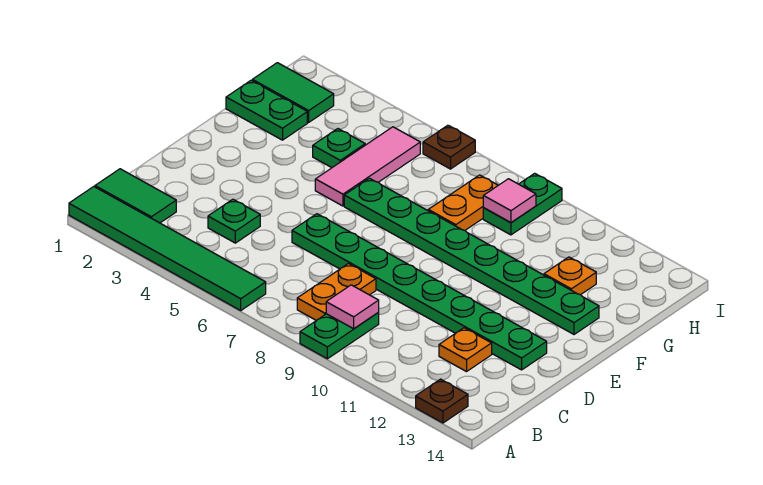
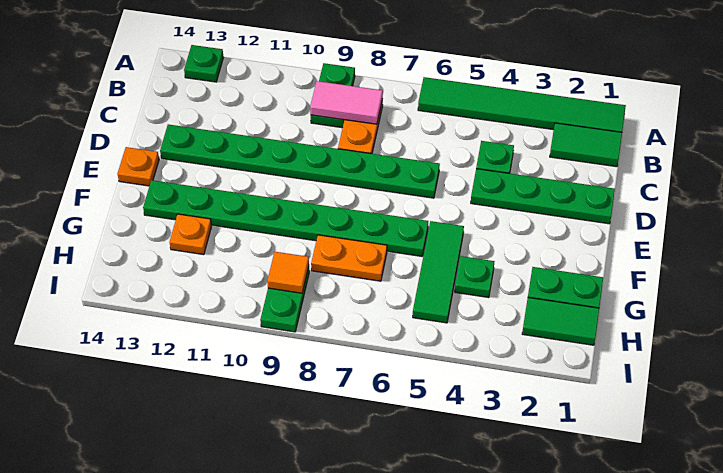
brown plate A13 level 1 -> green plate A13 level 1
pink tile B9 level 2 -> pink tile B8:B9 level 2
orange plate C12 level 1 -> orange plate E14 level 1
none -> green plate D1:D4 level 1
pink tile F5:H5 level 1 -> green tile F5:H5 level 1
orange plate G8:H8 level 1 -> orange plate G7:G8 level 1
pink tile H9 level 2 -> orange tile H9 level 2
brown plate I6 level 1 -> none

